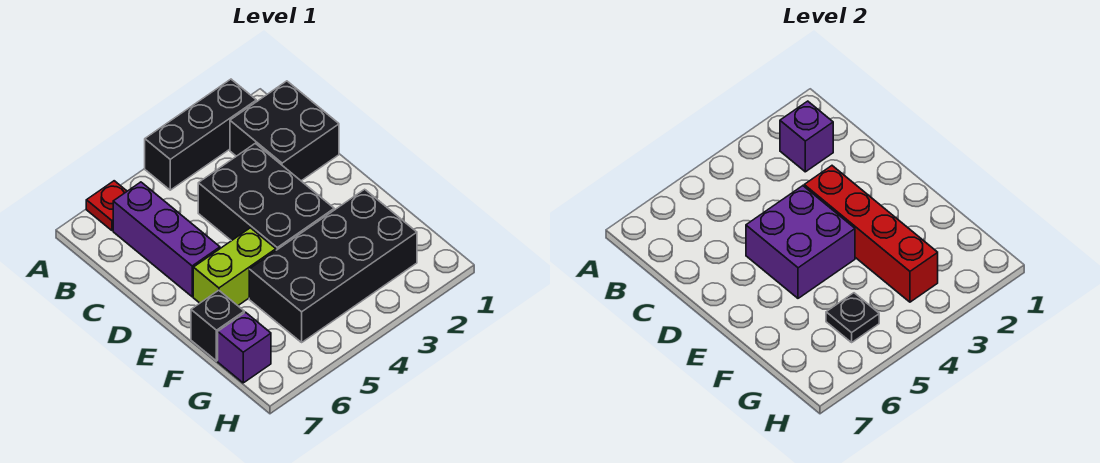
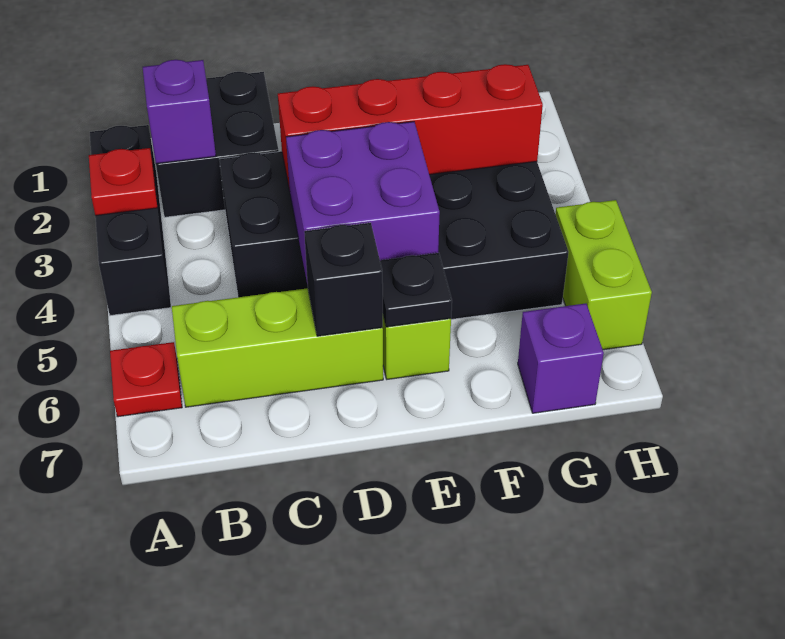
none -> red plate A3 level 2
purple brick B6:D6 level 1 -> lime brick B6:D6 level 1
black brick F7 level 1 -> black brick D6 level 2
black plate G5 level 2 -> black plate E6 level 2
none -> lime brick H5:H6 level 1

